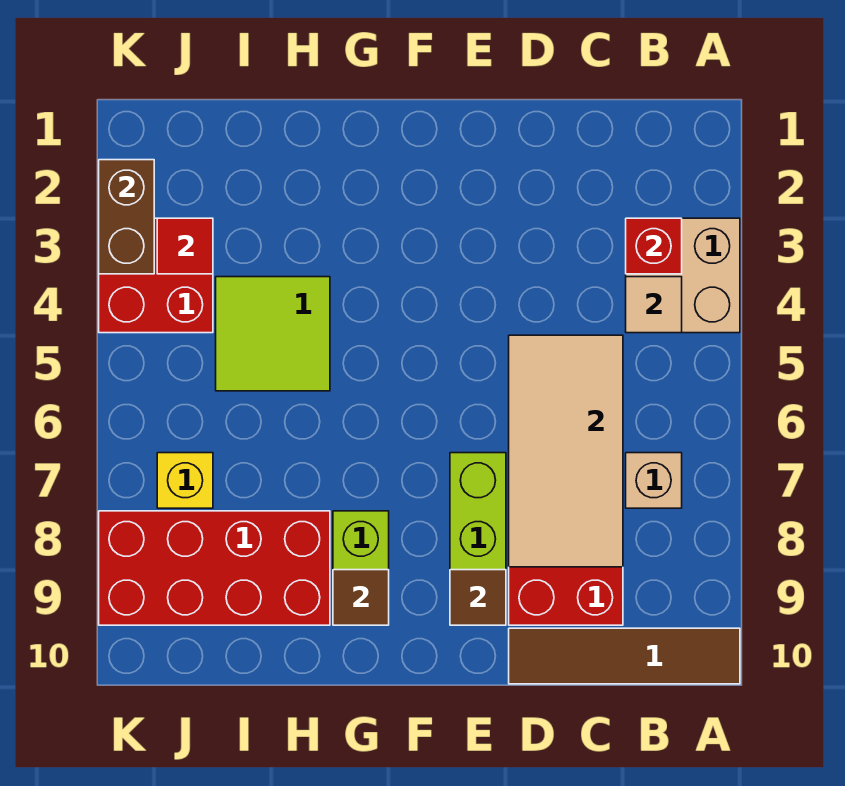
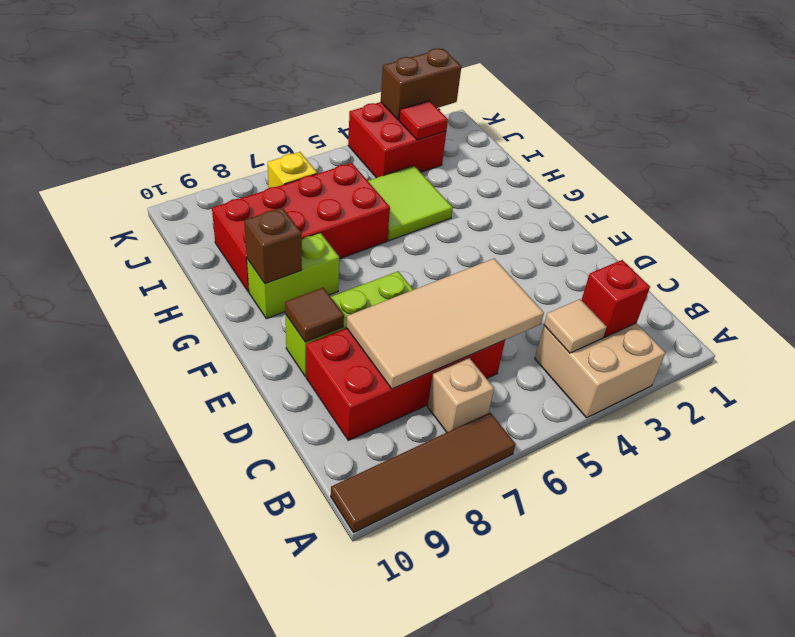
brown tile A10:D10 level 1 -> brown tile A7:A10 level 1
brown tile G9 level 2 -> brown brick G9 level 2
red brick H8:K9 level 1 -> red brick H6:I9 level 1

